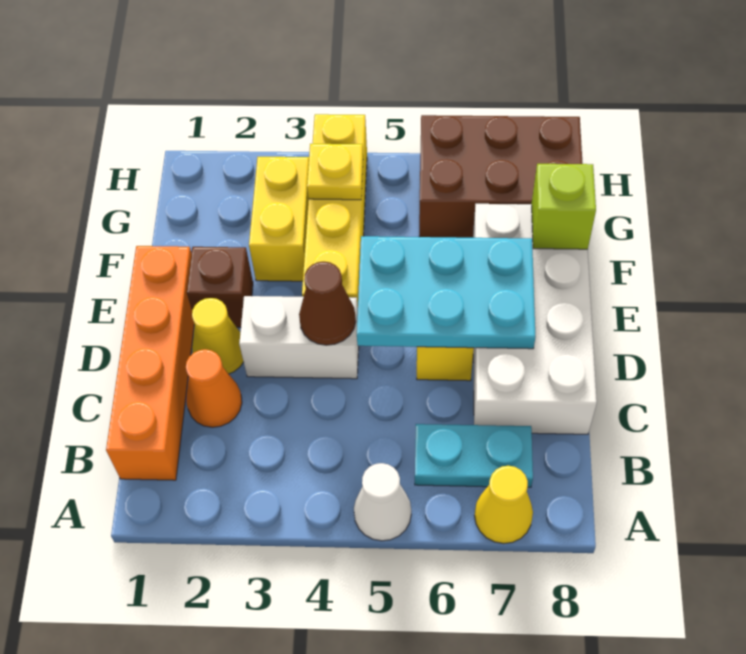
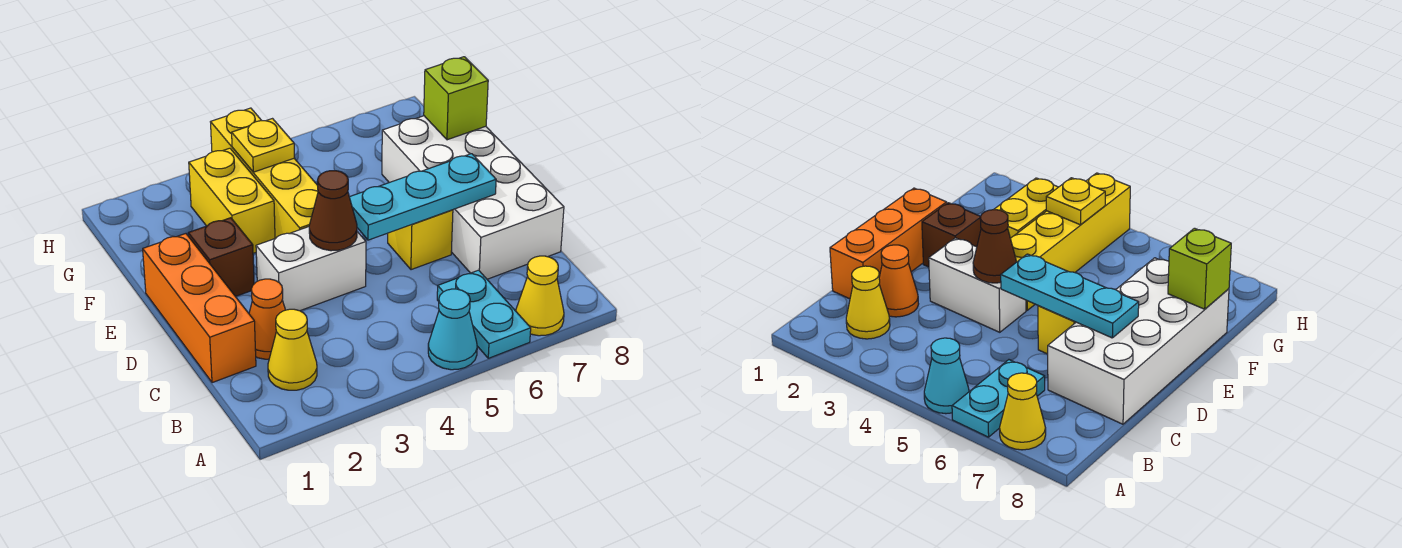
white cone A5 level 1 -> cyan cone A5 level 1
orange brick B1:E1 level 1 -> orange brick C1:E1 level 1
cyan plate B6:B7 level 1 -> cyan plate A6:B6 level 1
yellow cone D2 level 1 -> yellow cone B2 level 1
cyan plate D5:E7 level 2 -> cyan plate D5:D7 level 2
brown brick G6:H8 level 1 -> none

